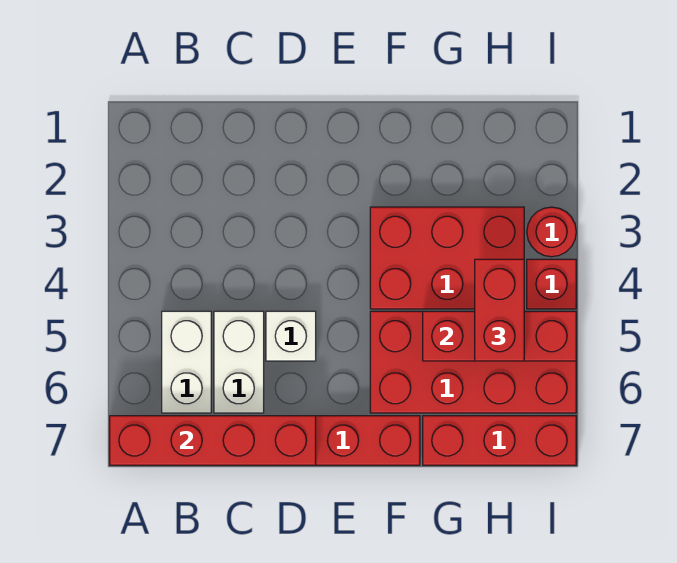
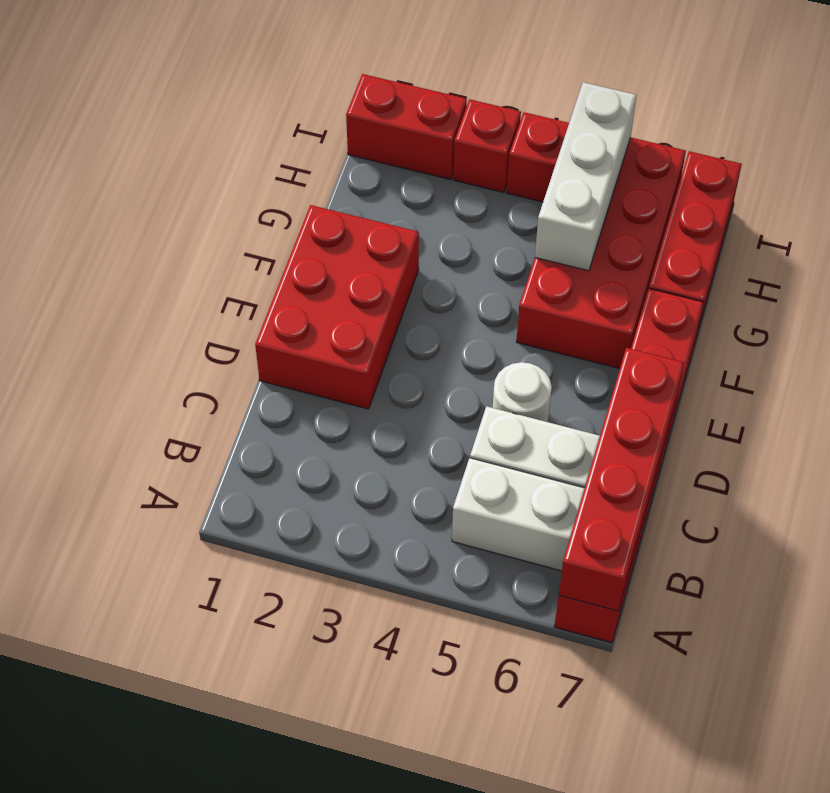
white brick D5 level 1 -> white round brick D5 level 1
red brick F3:H4 level 1 -> red brick D1:F2 level 1
red brick G5:I5 level 2 -> white brick G5:I5 level 2
red brick H4:H5 level 3 -> red brick I1:I2 level 1
red round brick I3 level 1 -> red brick I3 level 1

